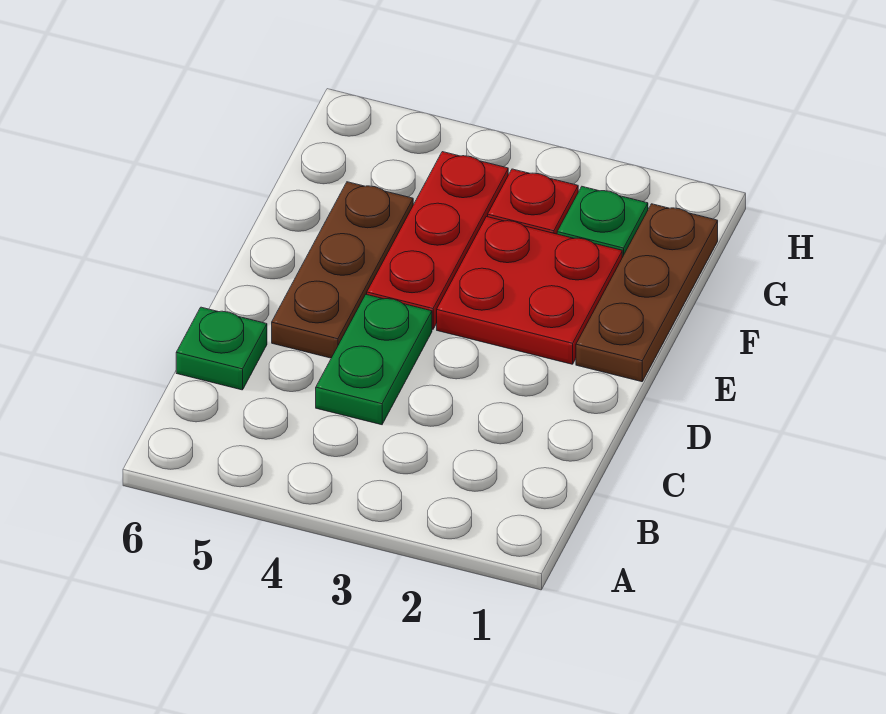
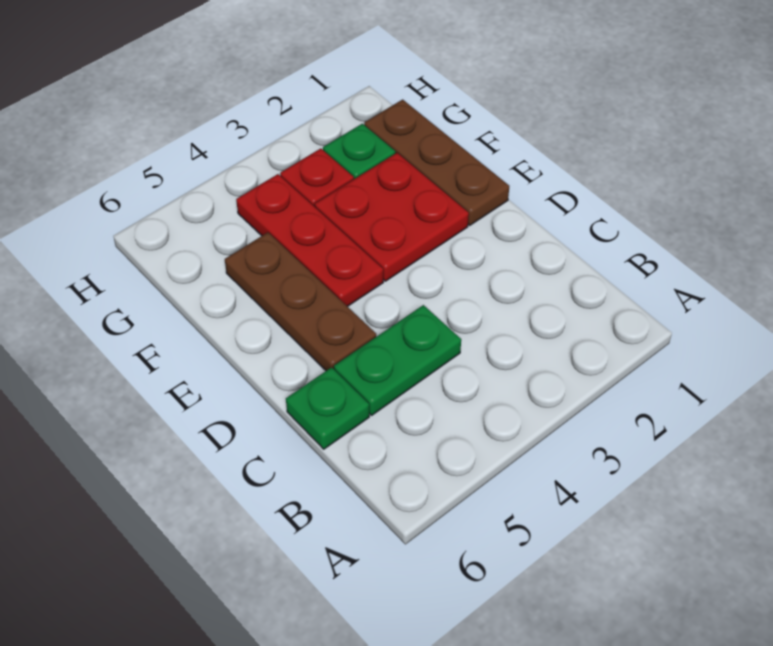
green plate C4:D4 level 1 -> green plate C4:C5 level 1

